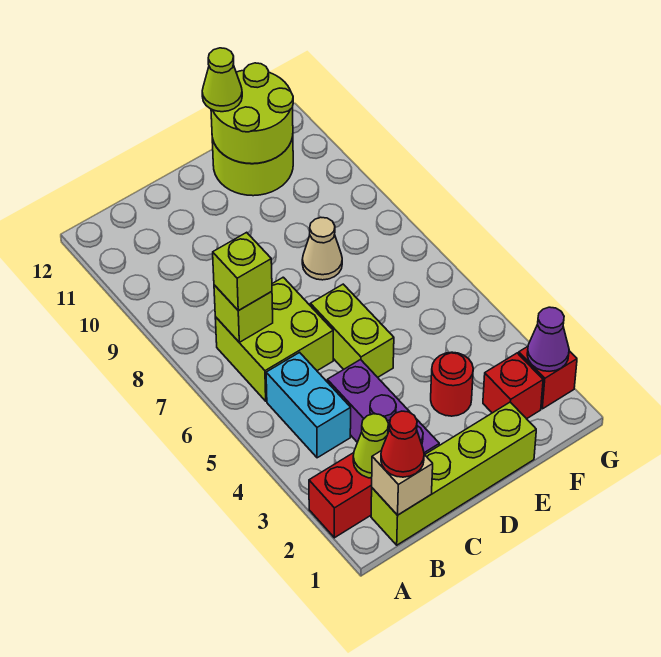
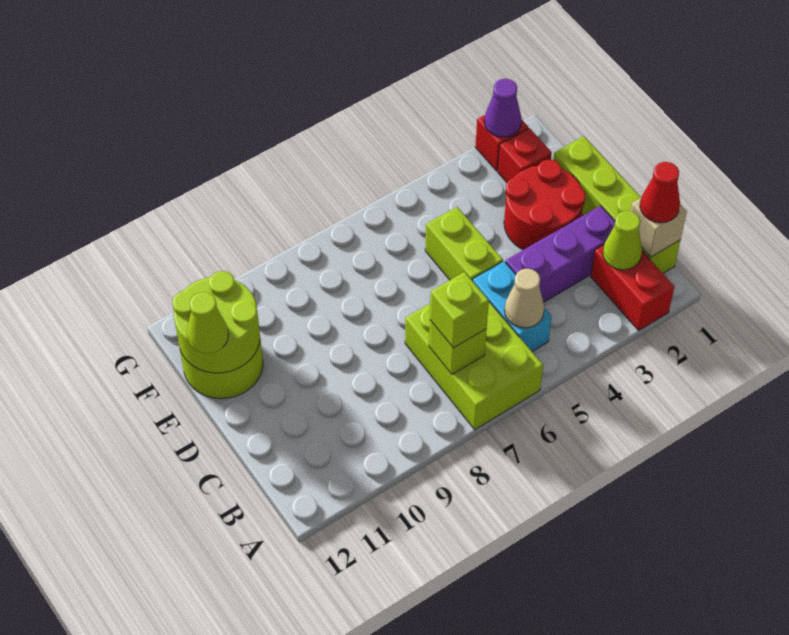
cyan brick B4:B5 level 1 -> cyan brick B5:C5 level 1
lime brick B6:C7 level 1 -> lime brick A6:C7 level 1
lime brick D5:D6 level 1 -> lime brick D5:E5 level 1
red round brick E3 level 1 -> red round brick D2:E3 level 1
tan cone E8 level 1 -> tan cone B5 level 2

